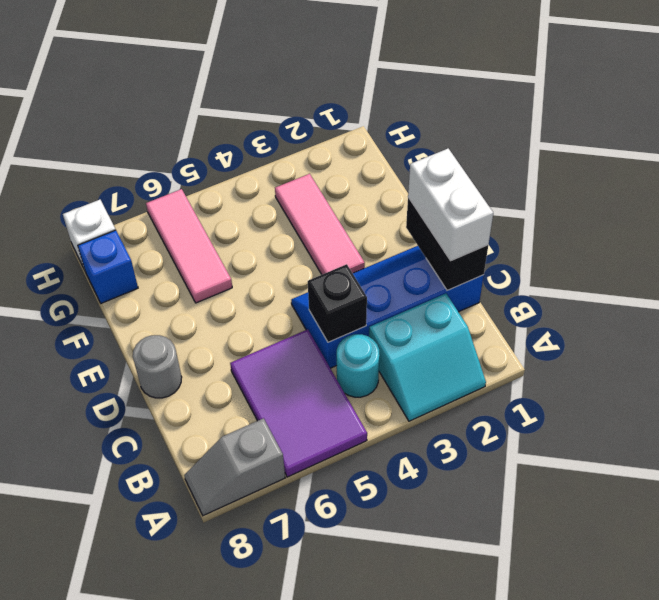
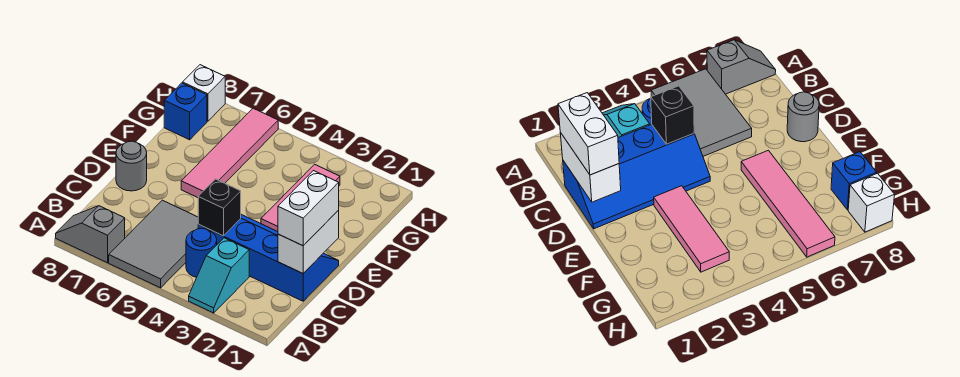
cyan slope A2:B3 level 1 top B -> cyan slope A3:B3 level 1 top B
purple tile A5:C6 level 1 -> grey tile A5:C6 level 1
cyan round brick B4 level 1 -> blue round brick B4 level 1
black brick C1:D1 level 2 -> white brick C1:D1 level 2
pink tile F6:H6 level 1 -> pink tile E6:H6 level 1

